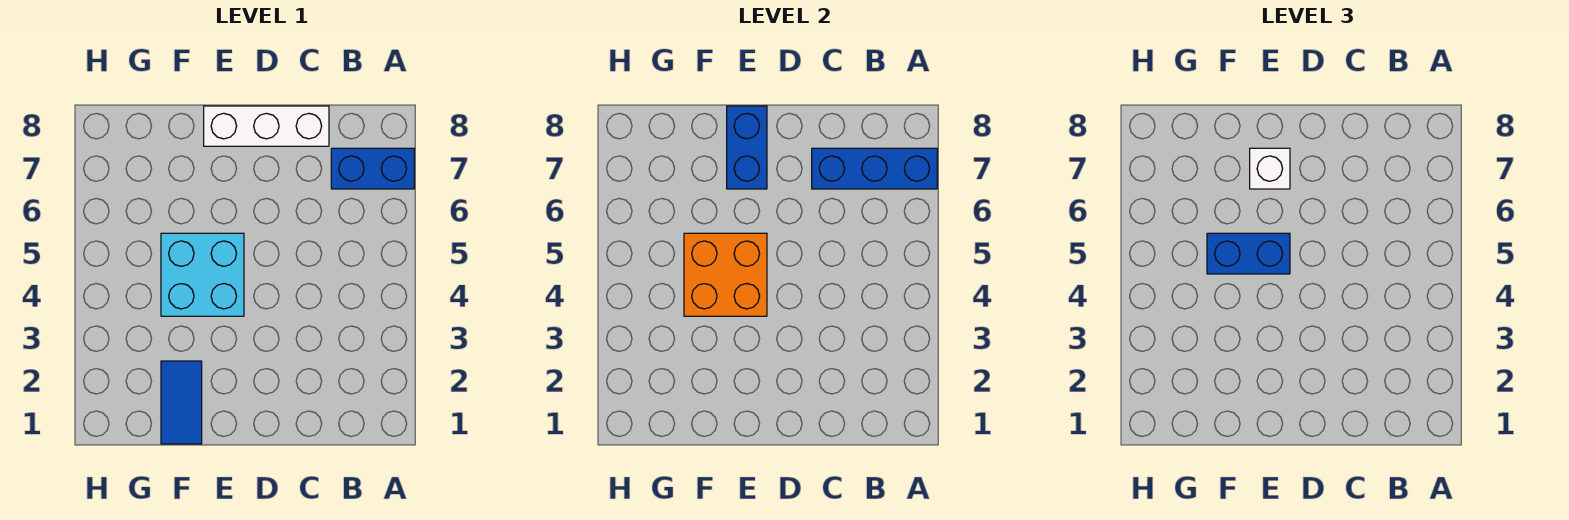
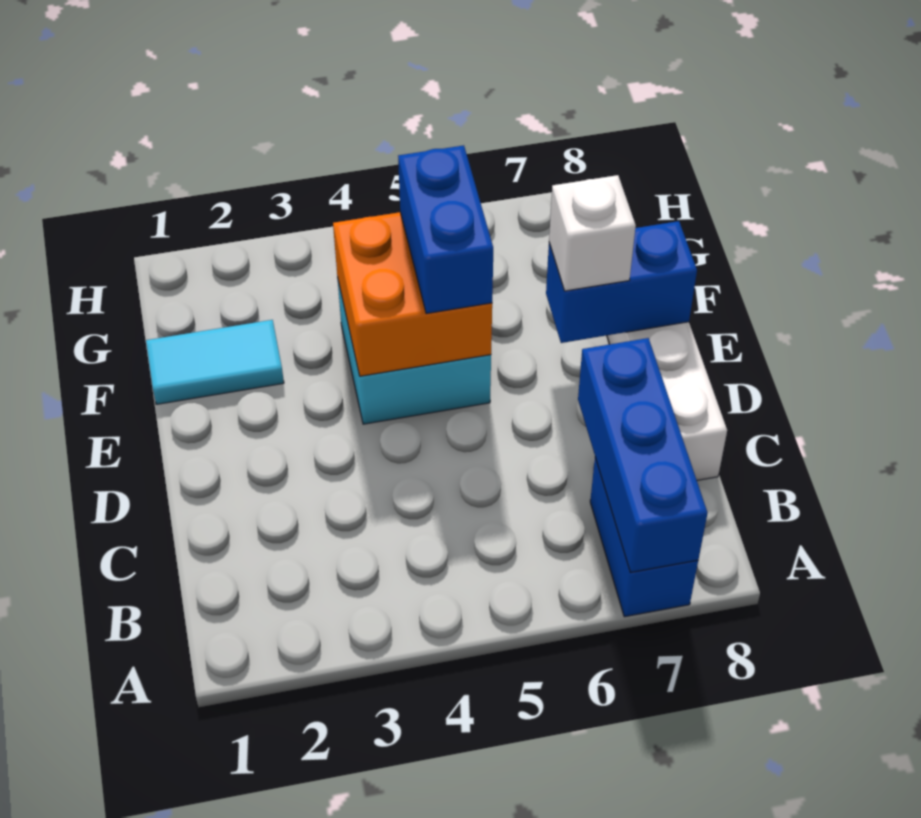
blue tile F1:F2 level 1 -> cyan tile F1:F2 level 1

